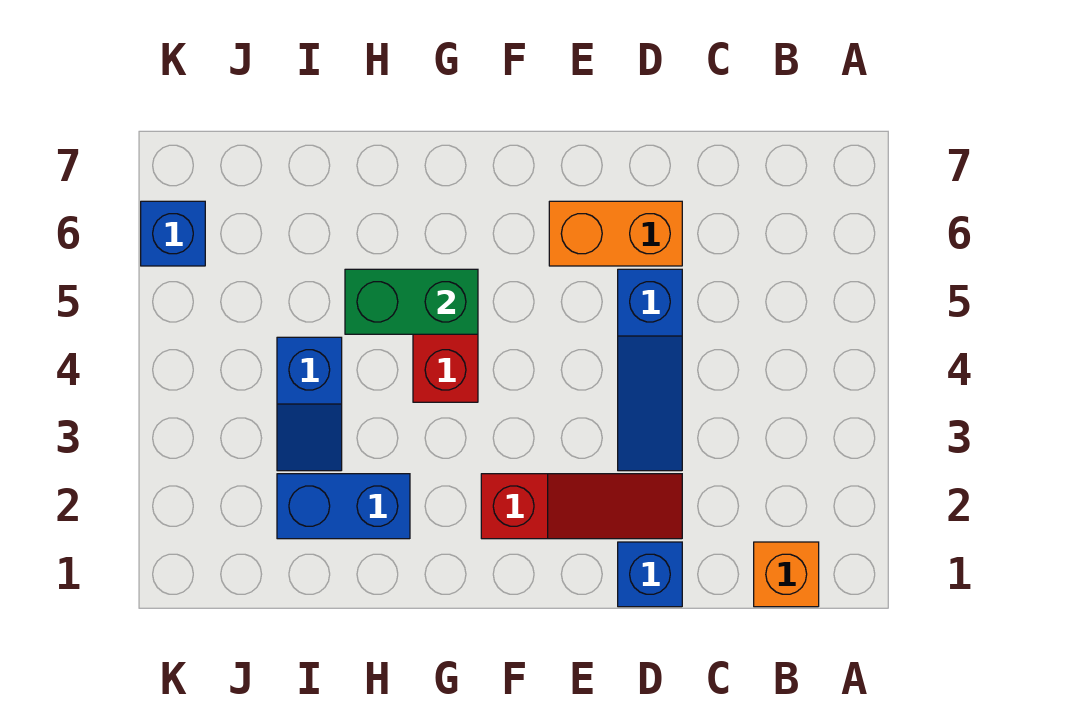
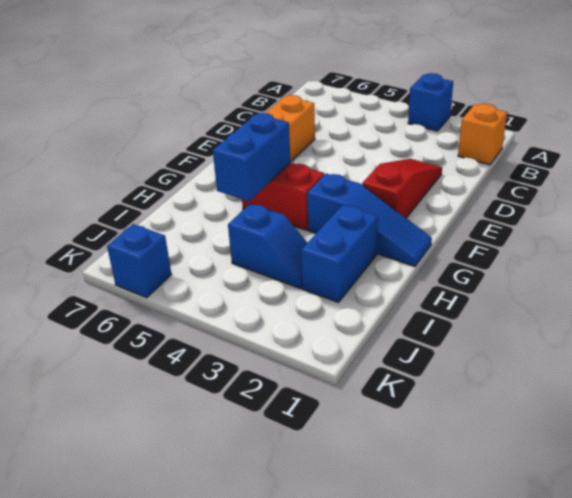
blue brick D1 level 1 -> blue brick A3 level 1
blue slope D3:D5 level 1 top 5 -> blue slope G1:G3 level 1 top 3
green brick G5:H5 level 2 -> blue brick G5:H5 level 2

